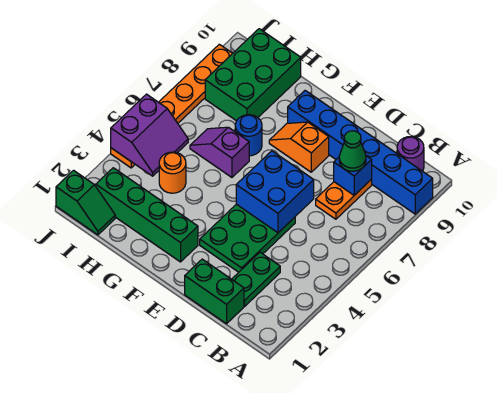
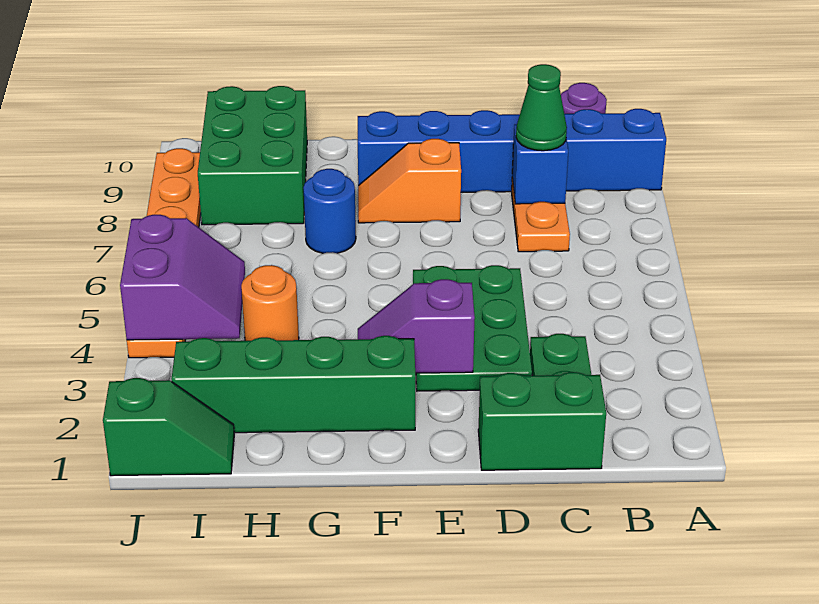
blue brick D5:E6 level 2 -> none
purple slope G6:H6 level 1 top G -> purple slope E3:F3 level 2 top E

